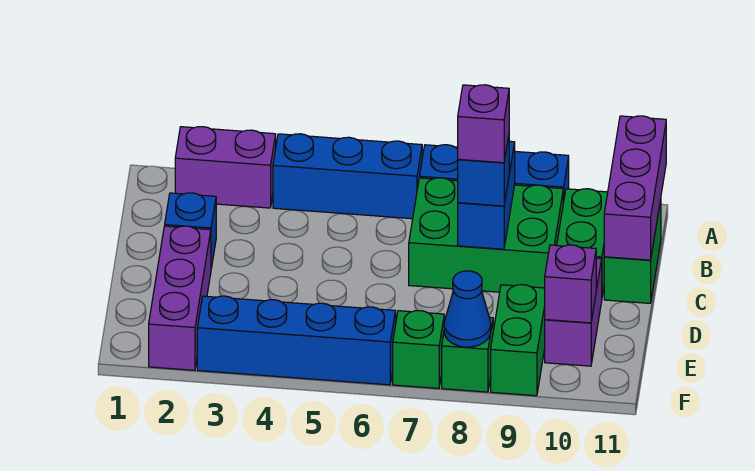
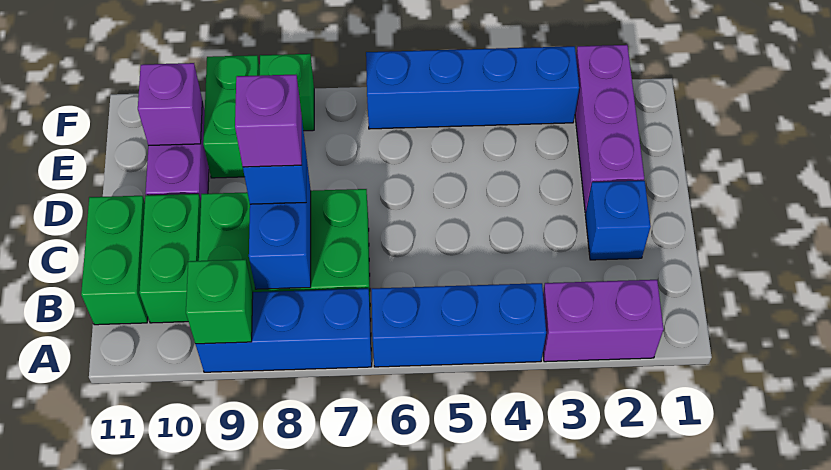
purple brick A11:C11 level 2 -> none
green brick F7 level 1 -> green brick A9 level 2
blue cone F8 level 2 -> none

